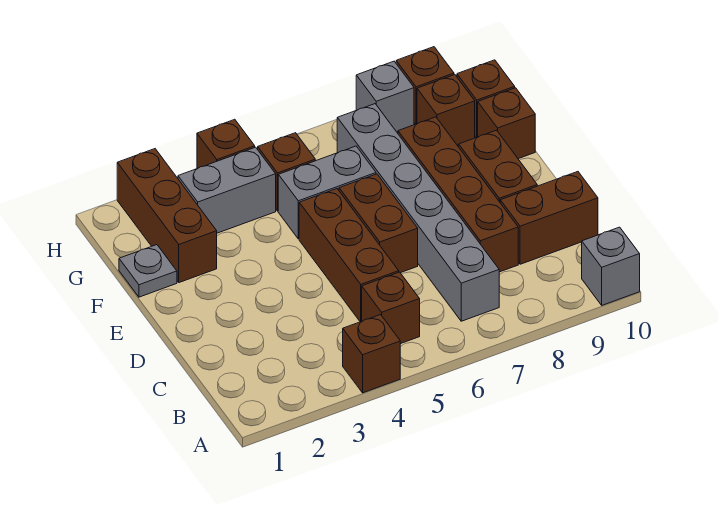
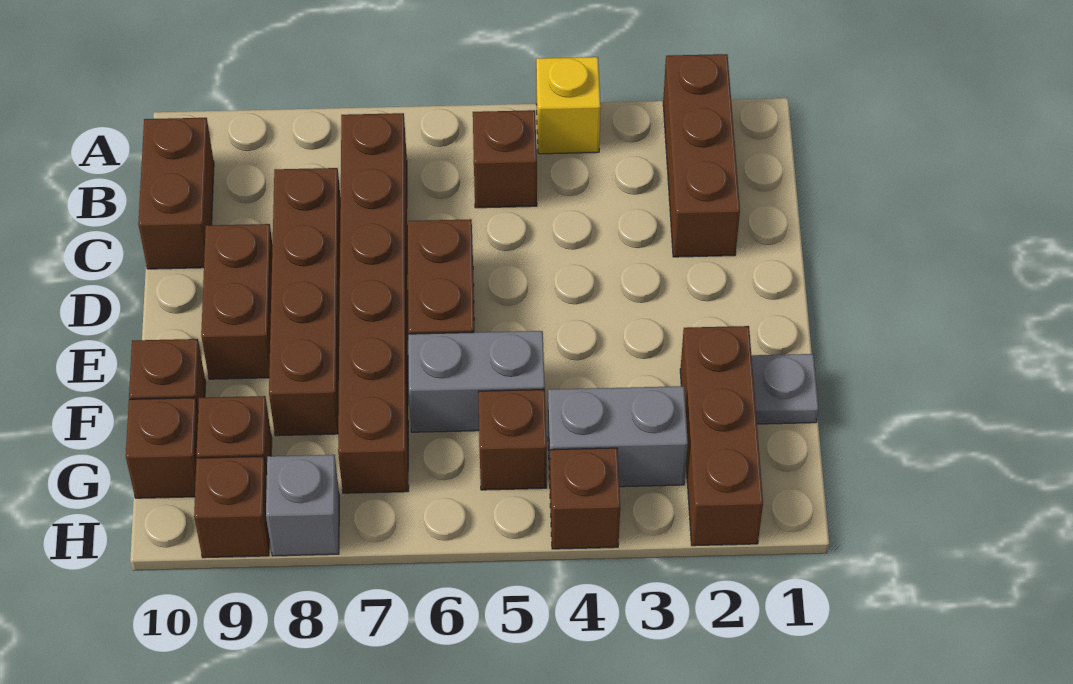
brown brick A4 level 1 -> yellow brick A4 level 1
grey brick A10 level 1 -> none
grey brick B7:G7 level 1 -> brown brick B7:G7 level 1
brown brick C5:E5 level 1 -> brown brick A2:C2 level 1
brown brick C9:C10 level 1 -> brown brick B10:C10 level 1

